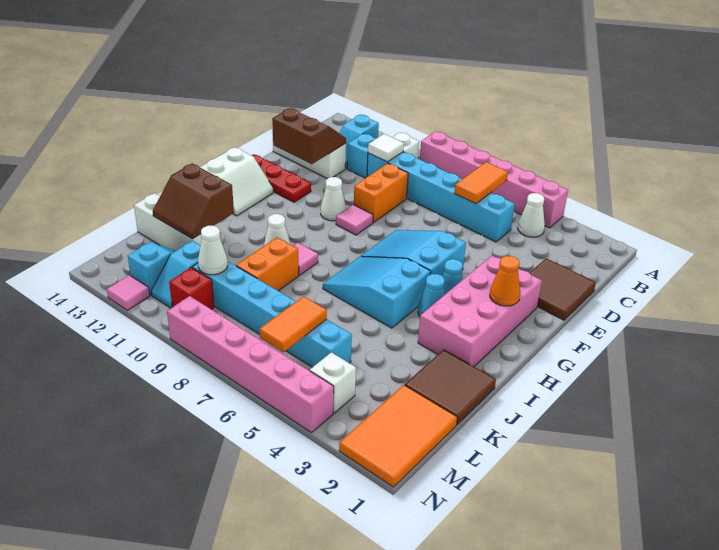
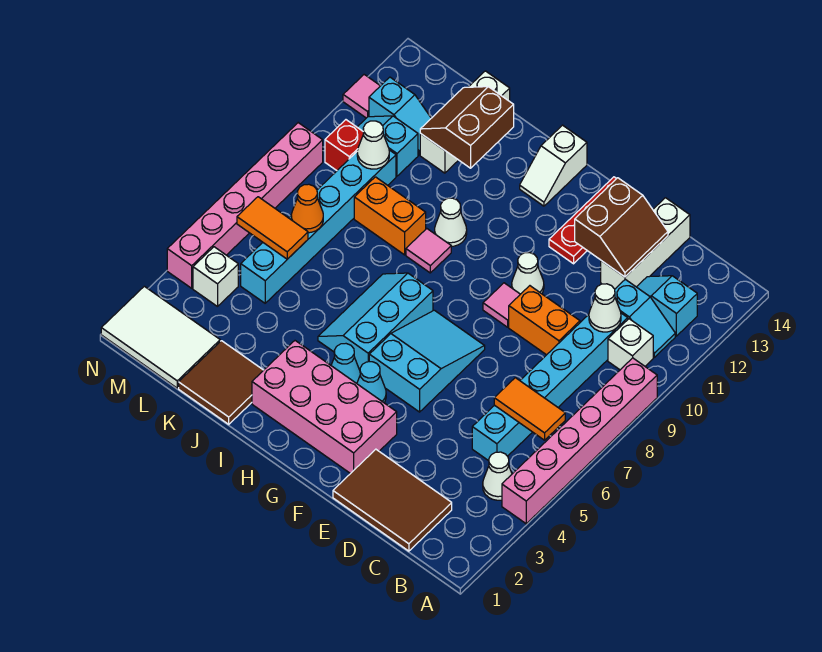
white tile C10 level 2 -> white cone C10 level 2
brown tile D1:E2 level 1 -> brown tile C1:E2 level 1
orange cone G2 level 2 -> orange cone L7 level 2
white slope G13:H14 level 1 top 14 -> white slope H13:H14 level 1 top 14
cyan slope H5:I7 level 1 top 5 -> cyan slope H5:I7 level 1 top H
orange tile L1:N2 level 1 -> white tile L1:N2 level 1

